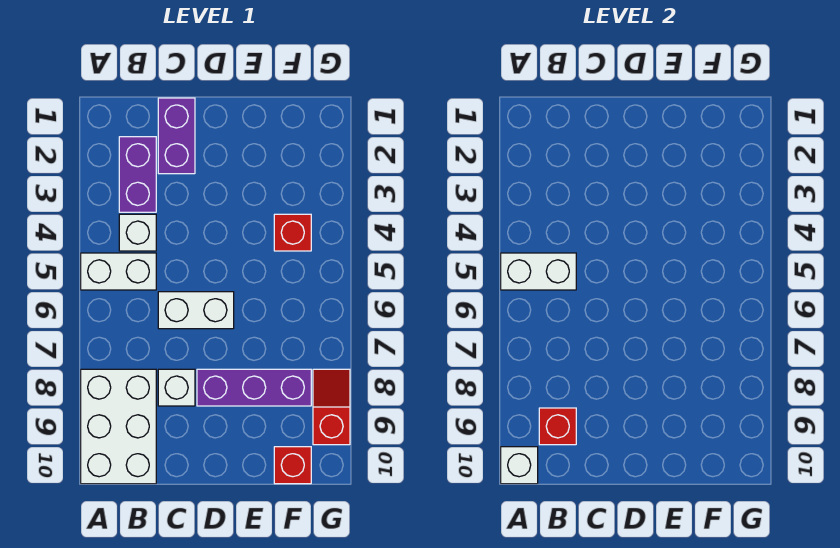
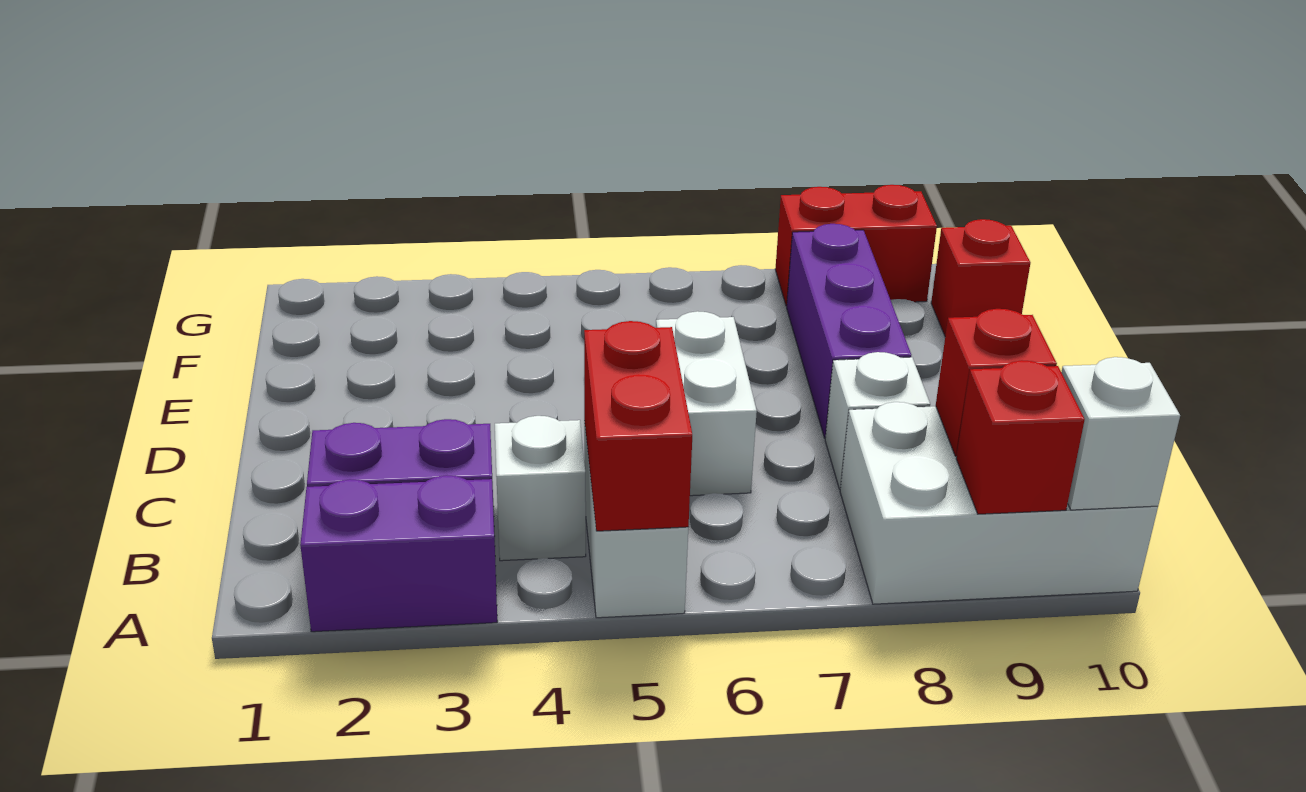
white brick A5:B5 level 2 -> red brick A5:B5 level 2
purple brick C1:C2 level 1 -> purple brick A2:A3 level 1
red brick F4 level 1 -> red brick A9 level 2
red slope G8:G9 level 1 top 9 -> red brick G8:G9 level 1

